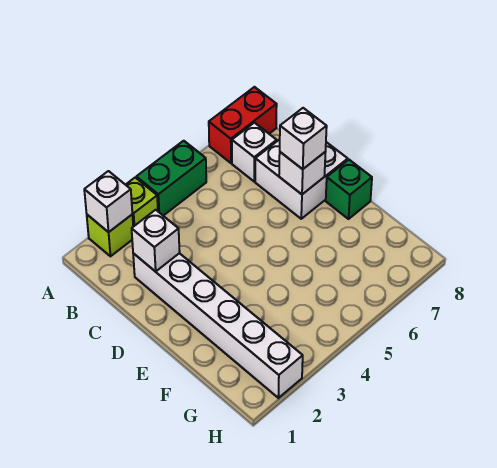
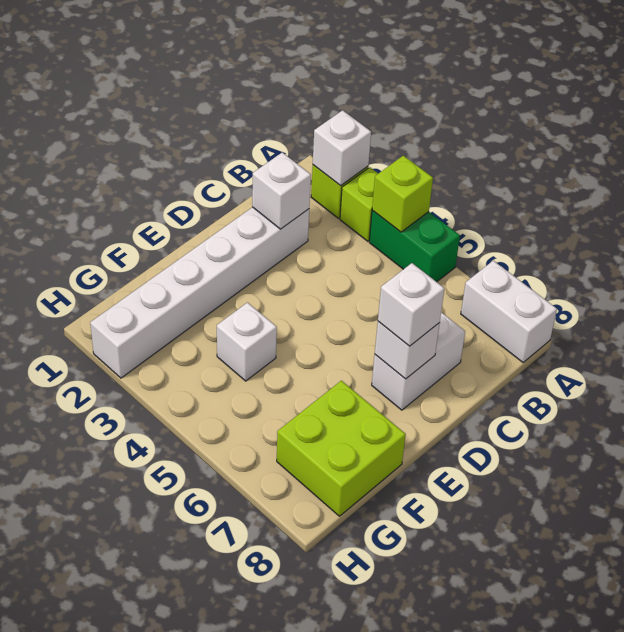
none -> lime brick A4 level 2
red brick A7:A8 level 1 -> white brick A7:A8 level 1
white brick B7 level 1 -> white brick F4 level 1
white brick C7:D8 level 1 -> white brick C7:D7 level 1
green brick E8 level 1 -> none
none -> lime brick F7:G8 level 1

